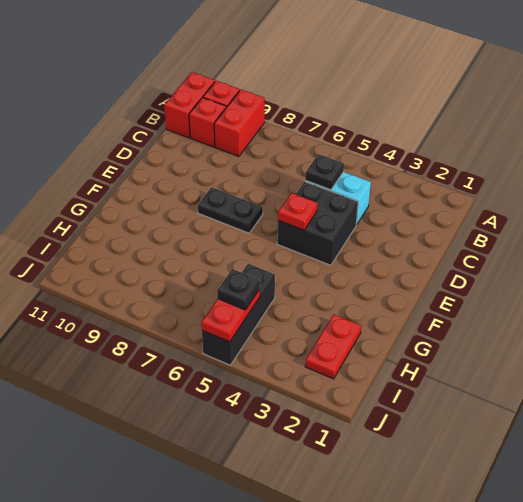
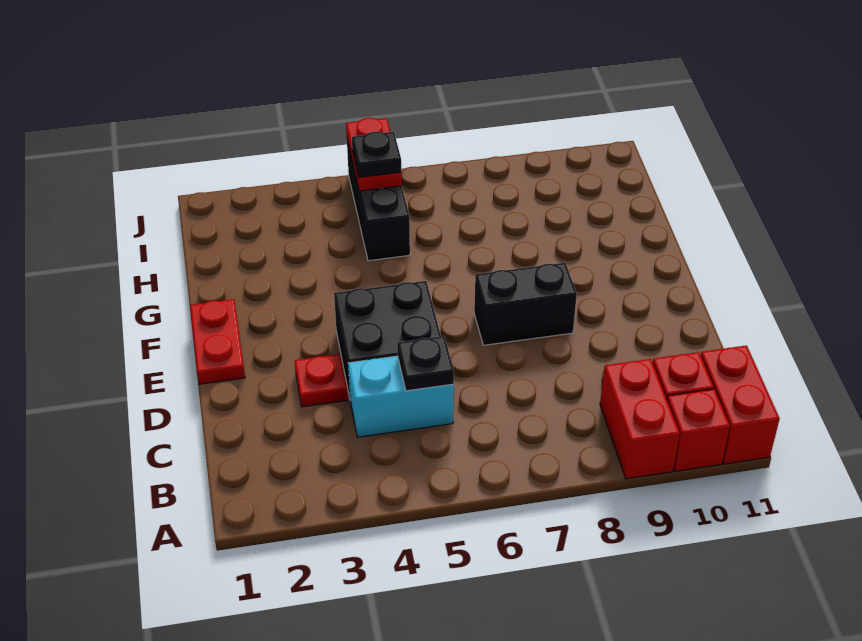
red plate E5 level 2 -> red plate D3 level 1
black plate E7:E8 level 1 -> black brick E7:E8 level 1
red plate H2:I2 level 1 -> red plate E1:F1 level 1

